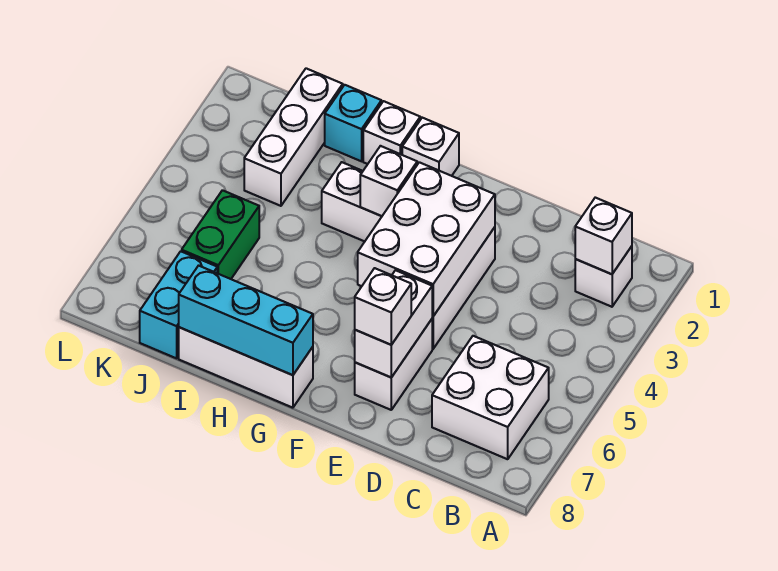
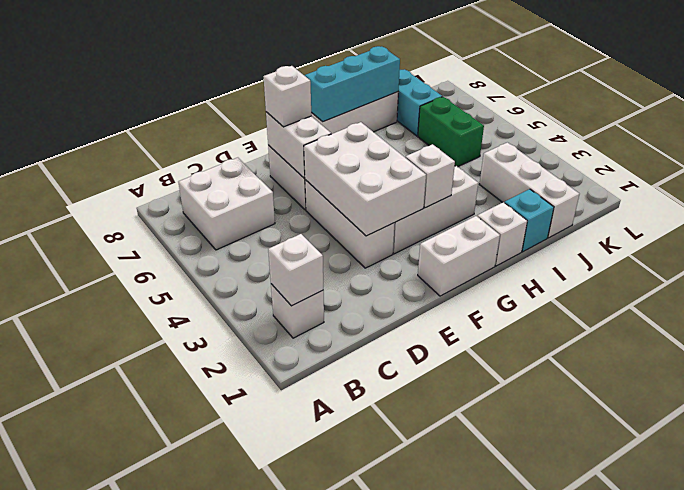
white brick G1 level 1 -> white brick F1:G1 level 1

